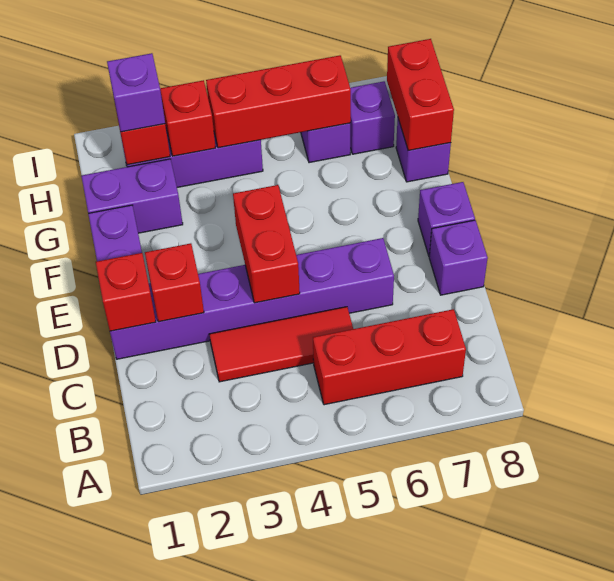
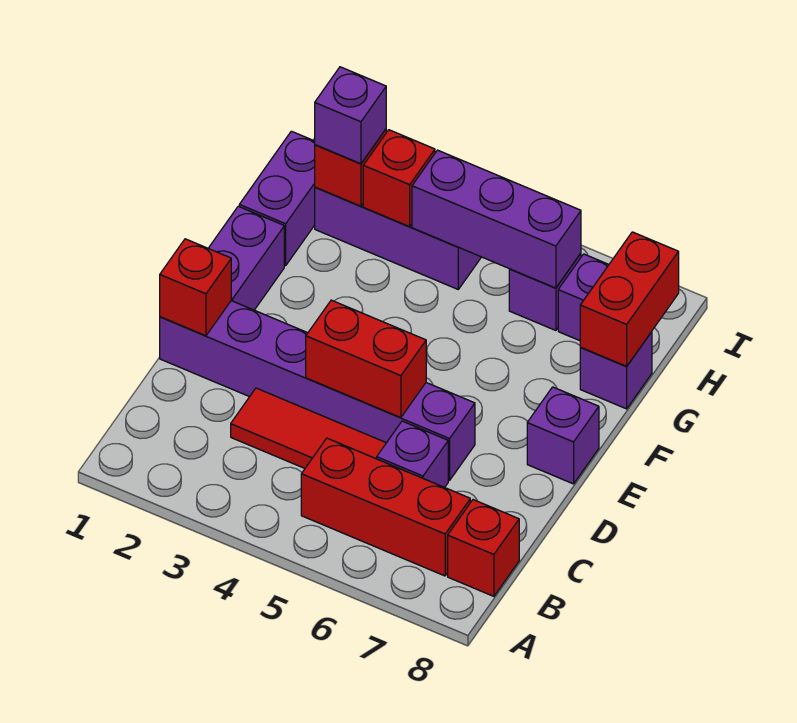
red brick D2 level 2 -> red brick B8 level 1
red brick D4:E4 level 2 -> red brick D4:D5 level 2
purple brick D8 level 1 -> purple brick C6 level 1
purple brick G1:G2 level 1 -> purple brick G1:H1 level 1
red brick H4:H6 level 2 -> purple brick H4:H6 level 2

